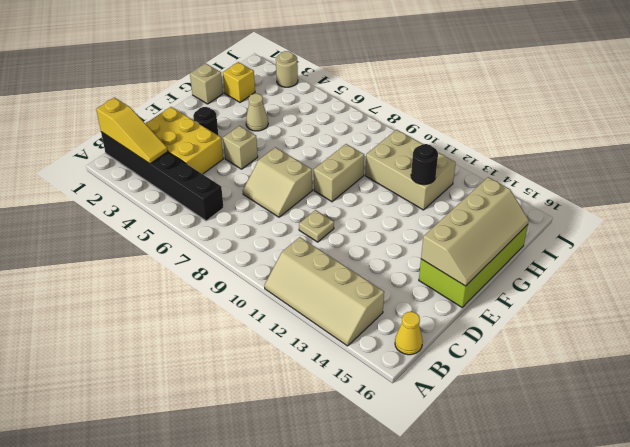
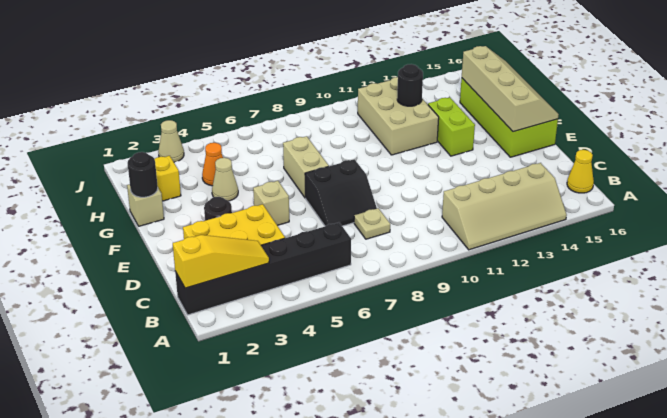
tan slope D7:E8 level 1 top E -> black slope D7:E8 level 1 top E
tan plate D10 level 1 -> tan plate C8 level 1
tan brick F9:G9 level 1 -> tan brick F7:G7 level 1
none -> lime brick F13:G13 level 1
none -> black round brick G1 level 2
none -> orange cone H4 level 1
tan brick H10:I12 level 1 -> tan brick G11:I12 level 1
tan round brick J3 level 1 -> tan cone J3 level 1

